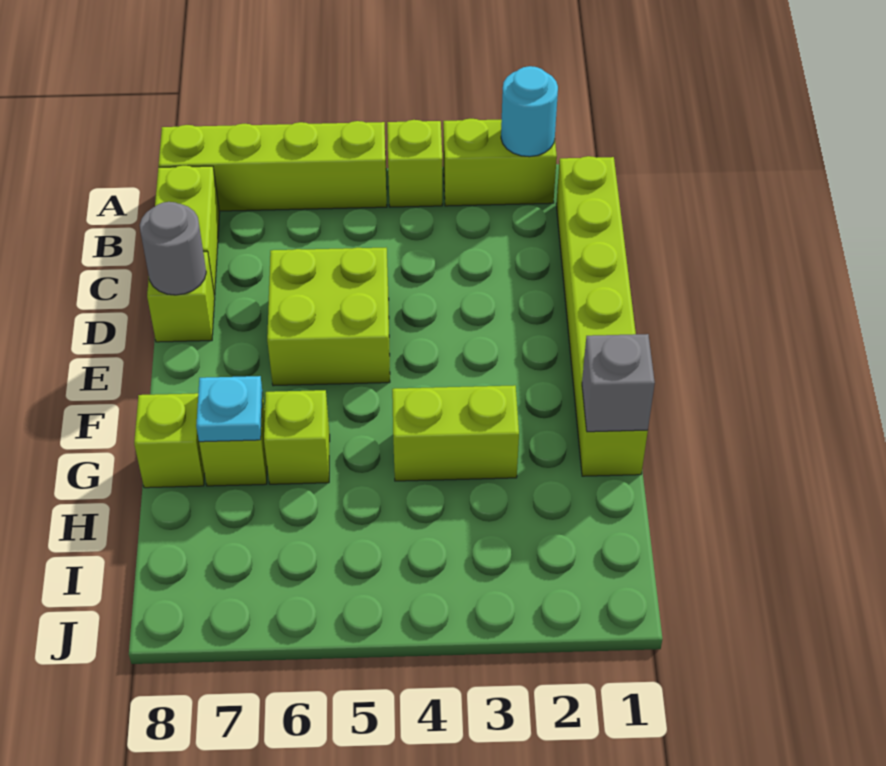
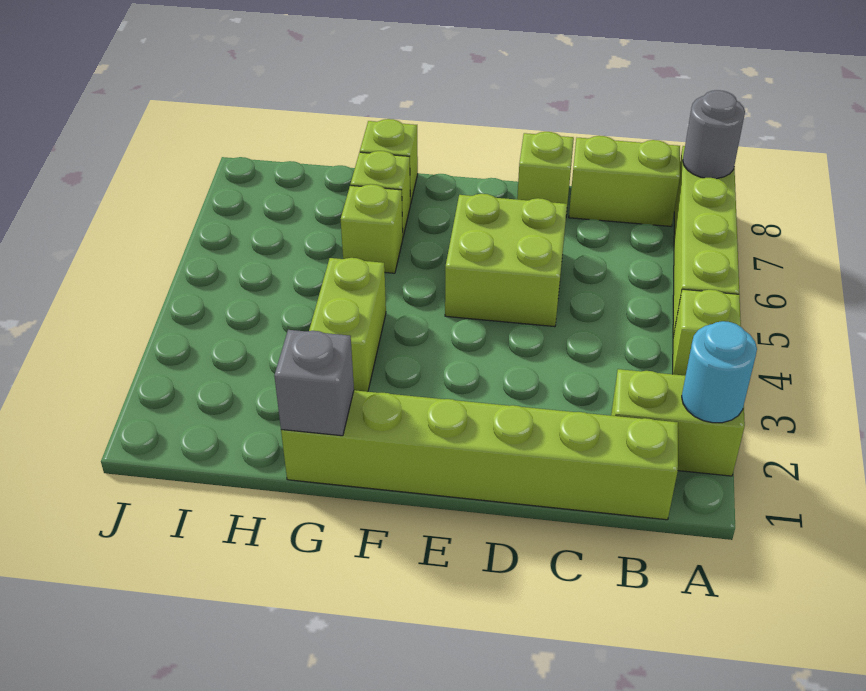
lime brick A2:A3 level 1 -> lime brick A2:B2 level 1
grey round brick D8 level 2 -> grey round brick A8 level 2
cyan plate G7 level 2 -> none

